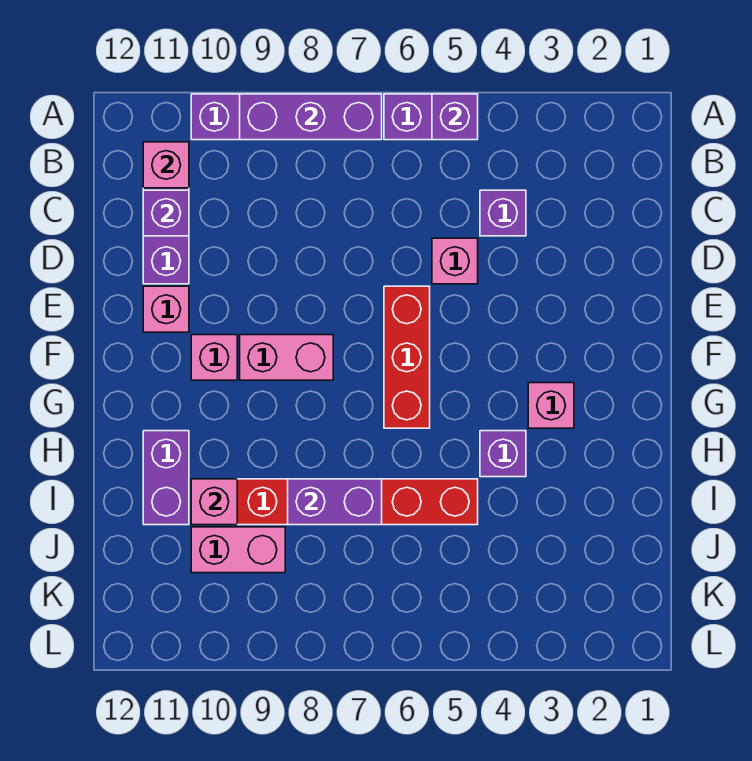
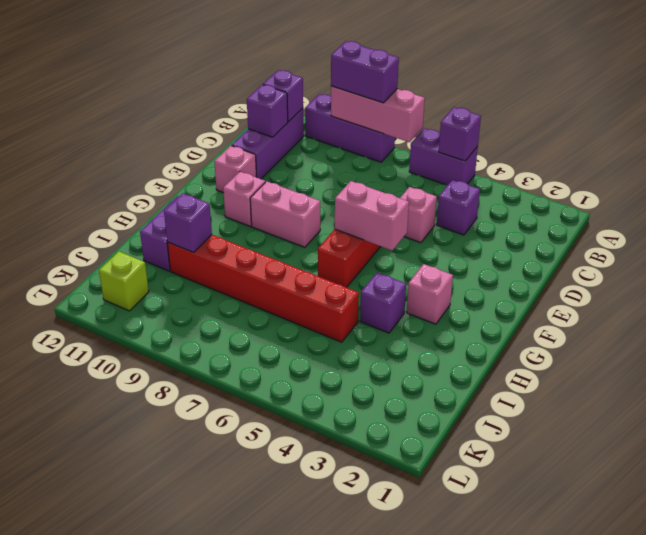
purple brick A7:A9 level 2 -> pink brick A7:A9 level 2
pink brick B11 level 2 -> purple brick B11 level 2
purple brick I7:I8 level 2 -> purple brick A8:A9 level 3
pink brick I10 level 2 -> purple brick I10 level 2
pink brick J9:J10 level 1 -> pink brick F5:F6 level 2
none -> lime brick K11 level 1

